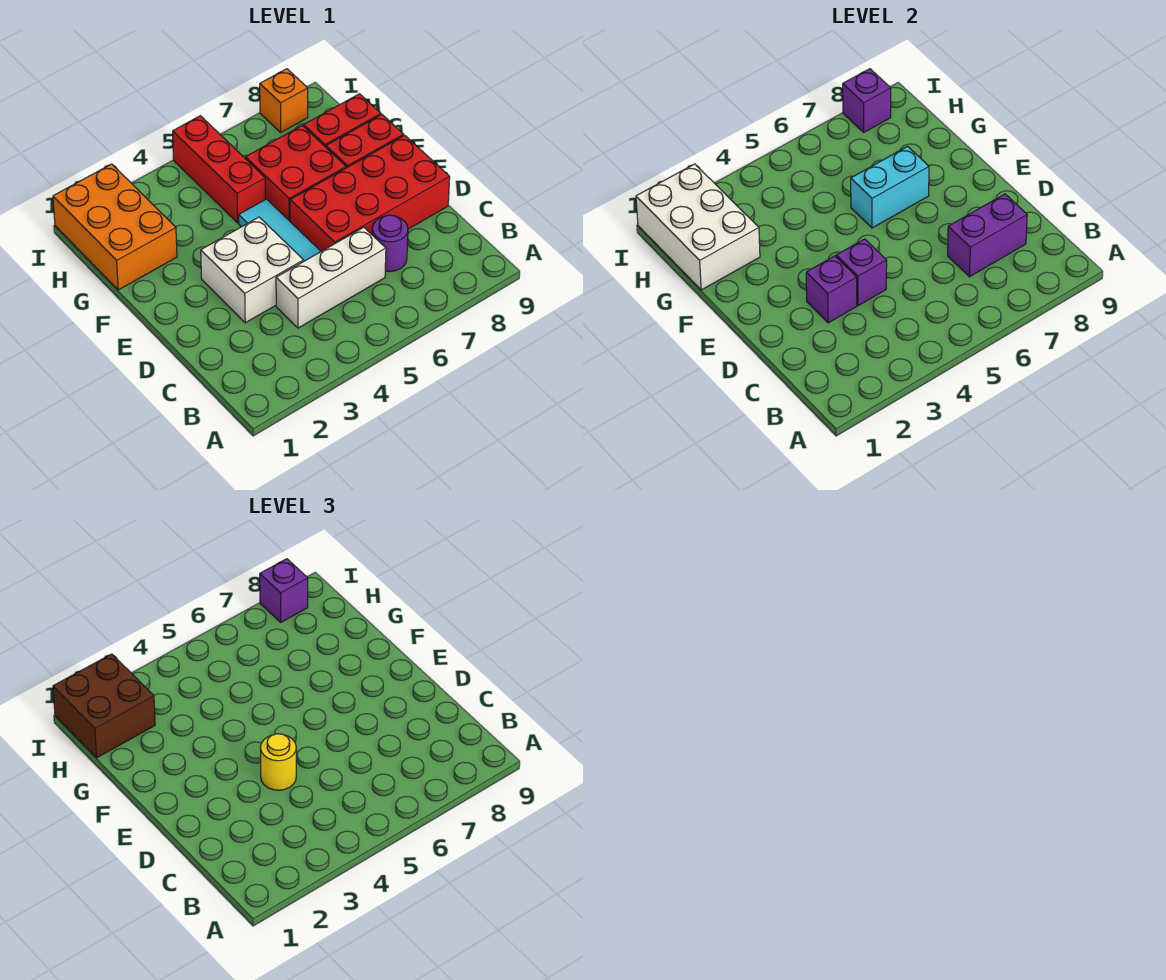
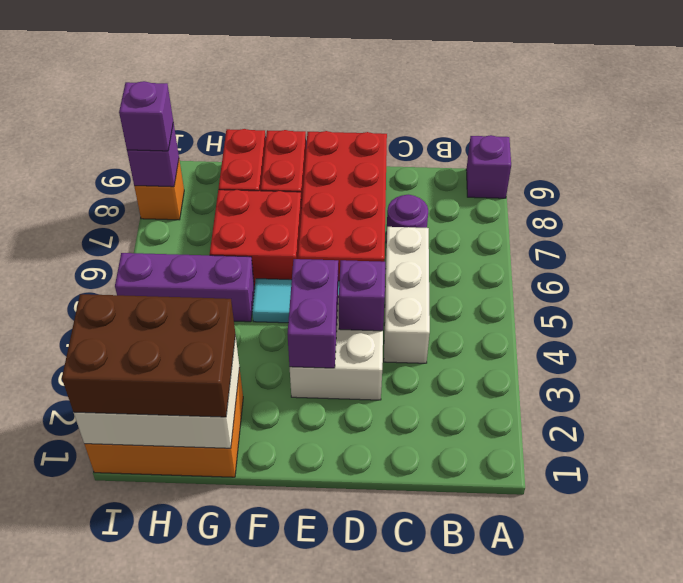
purple brick C7:C8 level 2 -> purple brick E3:E4 level 2
purple brick D3 level 2 -> purple brick A9 level 1
yellow round brick D4 level 3 -> none
cyan brick F6:F7 level 2 -> none
red brick G5:I5 level 1 -> purple brick G5:I5 level 1
brown brick H1:I2 level 3 -> brown brick G1:I2 level 3

